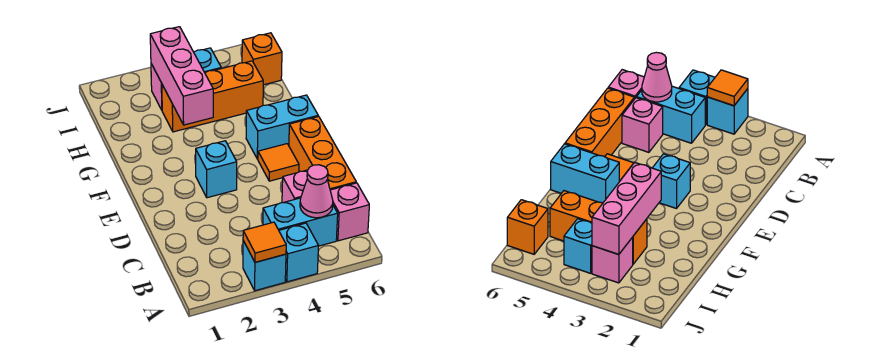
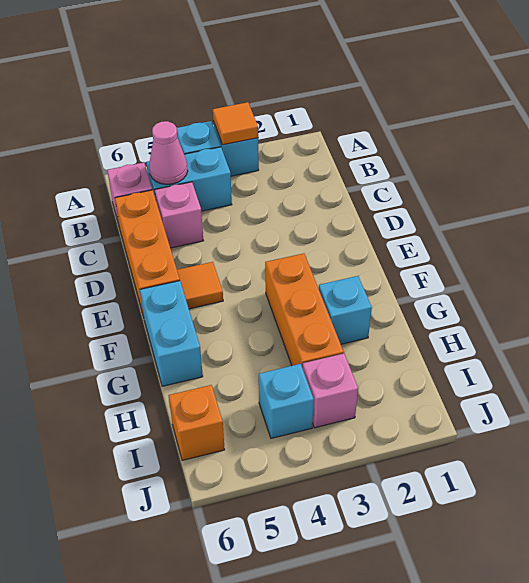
cyan brick E3 level 1 -> cyan brick G2 level 1
cyan brick F5:F6 level 1 -> cyan brick F6:G6 level 1
pink brick G3:I3 level 2 -> none
orange brick H3:H5 level 1 -> orange brick F3:H3 level 1

